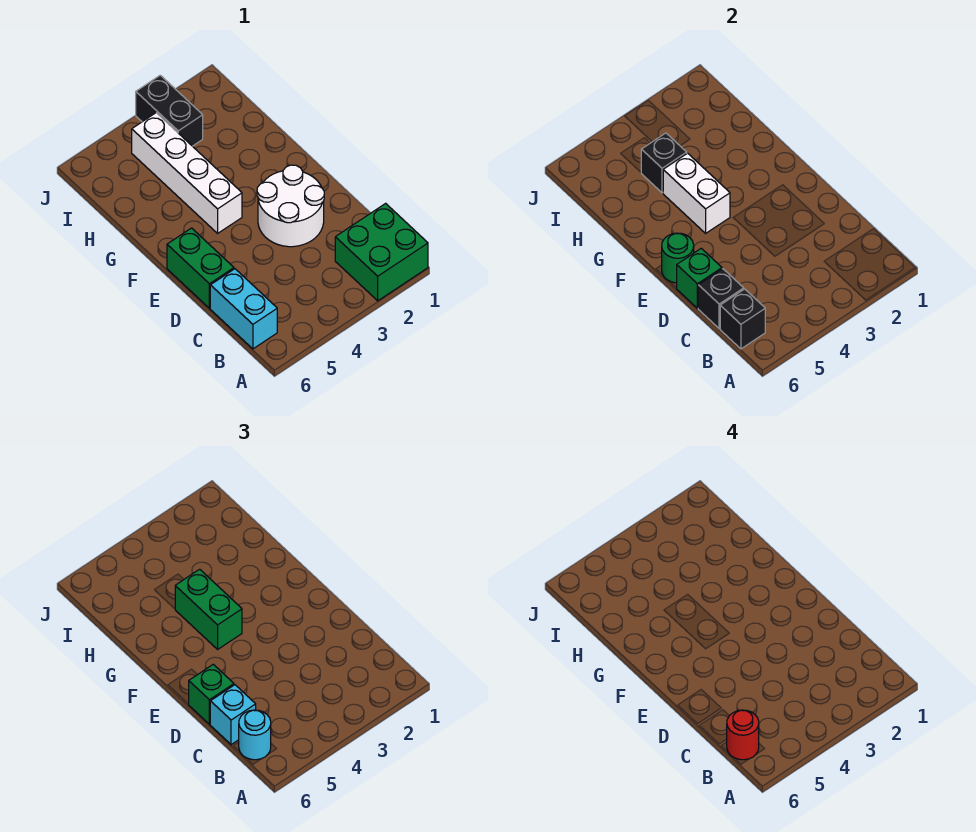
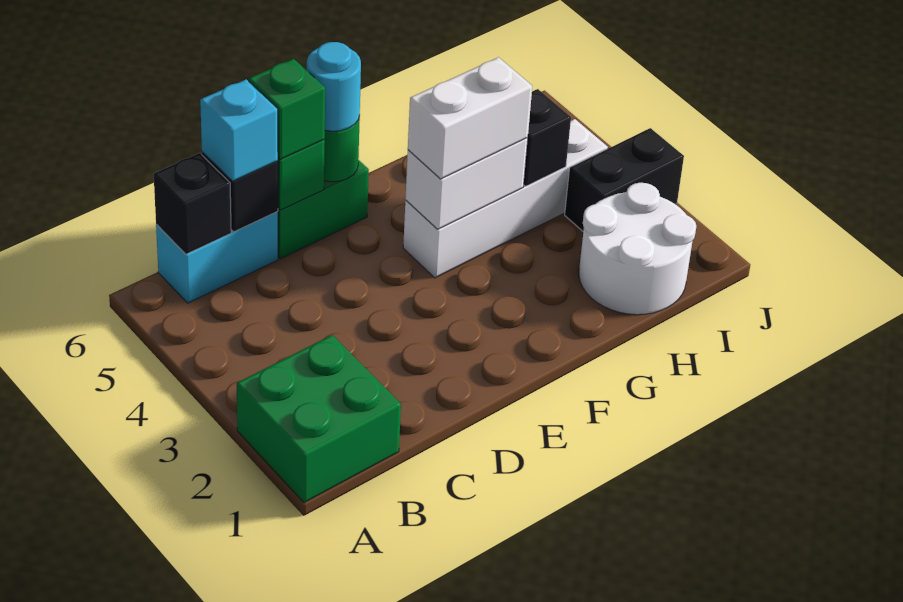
cyan round brick B6 level 3 -> cyan round brick E6 level 3
red round brick B6 level 4 -> none
white round brick D2:E3 level 1 -> white round brick H1:I2 level 1
green brick F4:G4 level 3 -> white brick F4:G4 level 3

